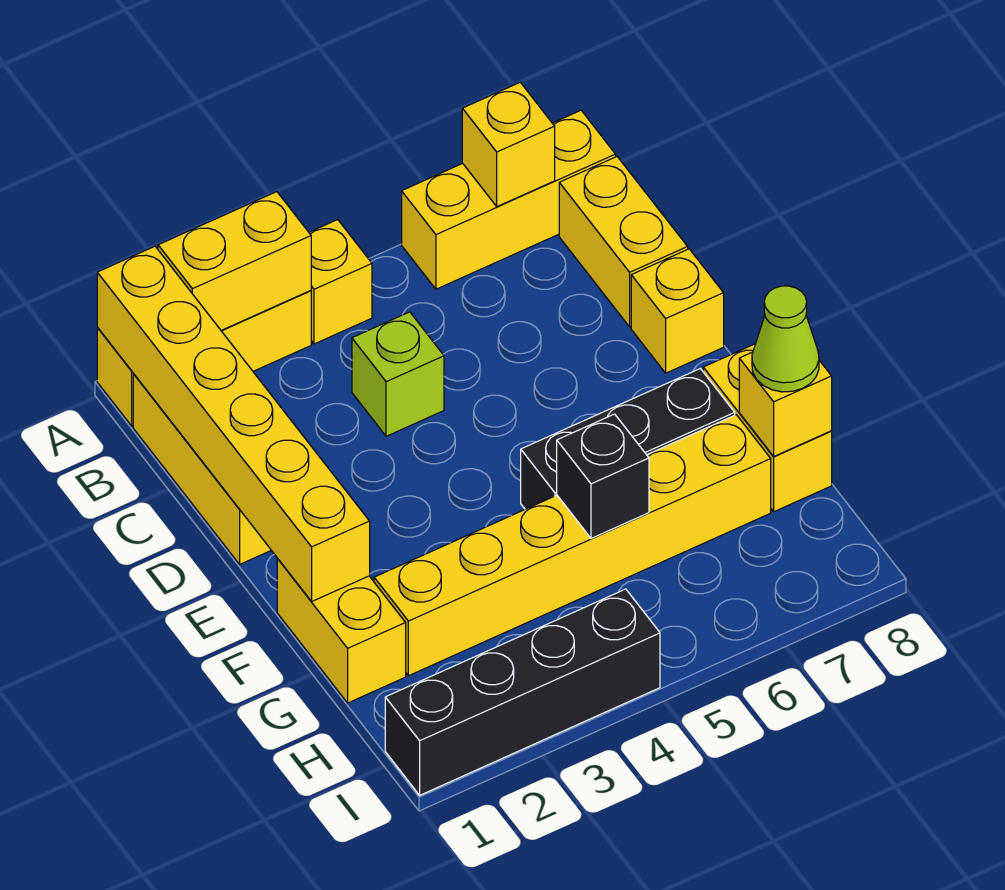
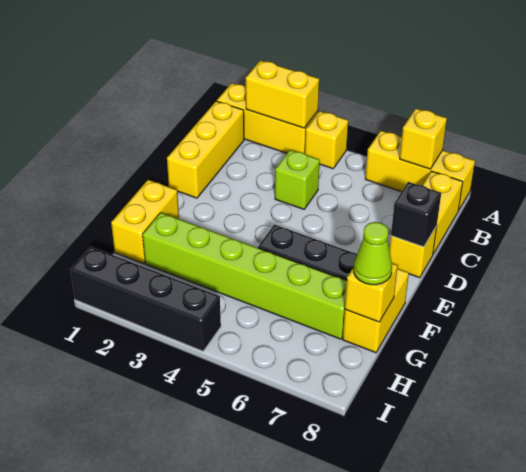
yellow brick A1:F1 level 2 -> none
yellow brick G2:G7 level 1 -> lime brick G2:G7 level 1
black brick G5 level 2 -> black brick D8 level 2

